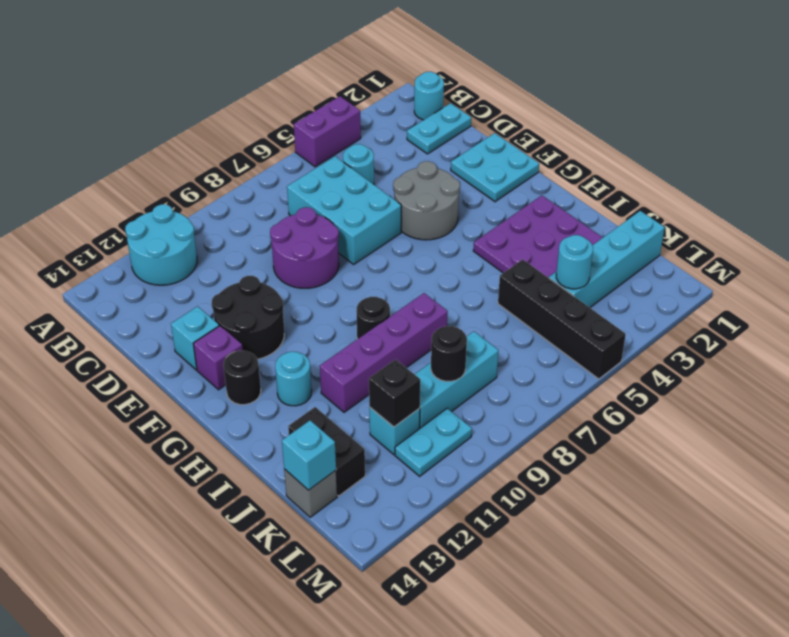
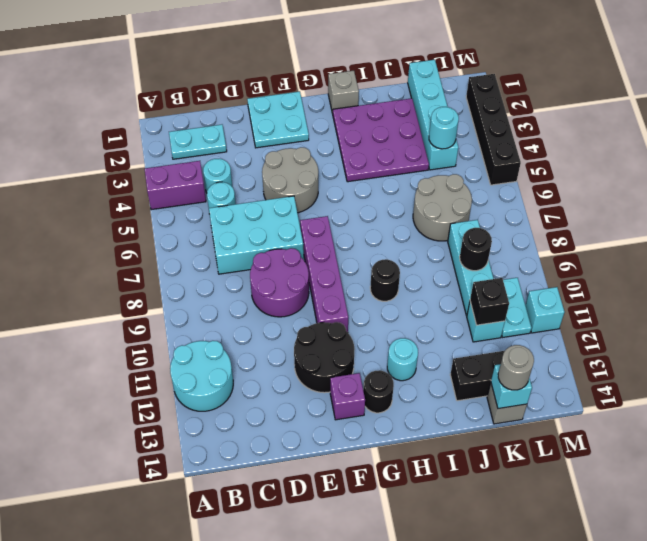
purple brick A4:A5 level 1 -> purple brick A4:B4 level 1
cyan round brick B1 level 1 -> cyan round brick C4 level 1
cyan plate C1:C2 level 1 -> cyan plate B2:C2 level 1
cyan brick E13 level 1 -> cyan brick M11 level 1
none -> grey brick H1 level 1
purple brick I8:I11 level 1 -> purple brick F7:F10 level 1
black brick J5:M5 level 1 -> black brick M2:M5 level 1
none -> grey round brick J6:K7 level 1
none -> grey round brick K14 level 3

